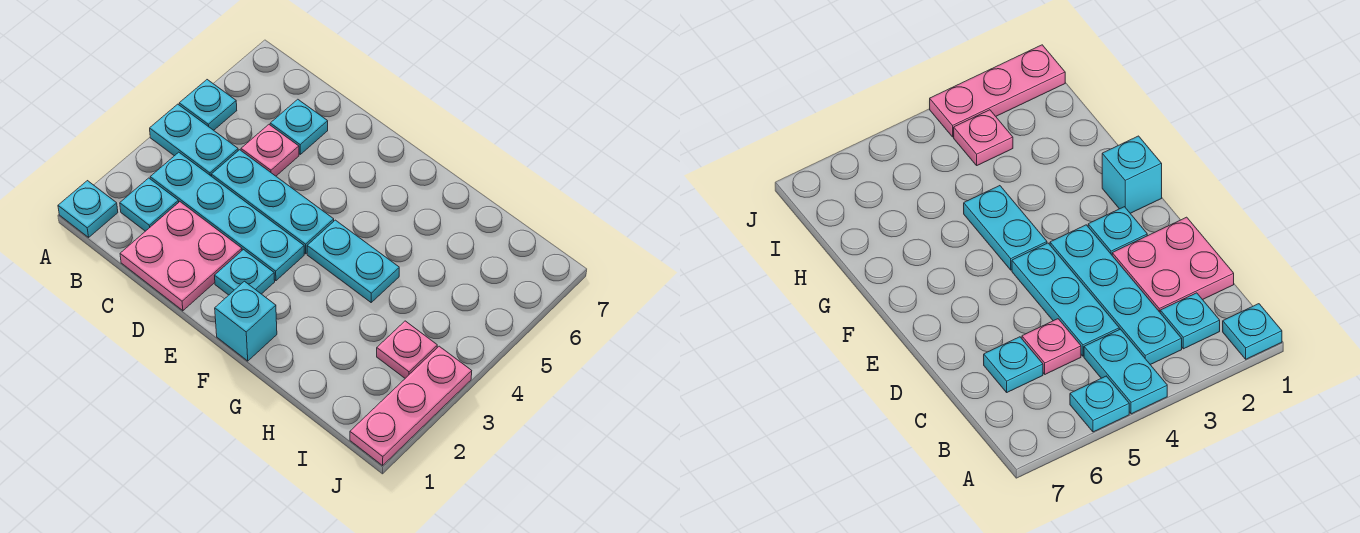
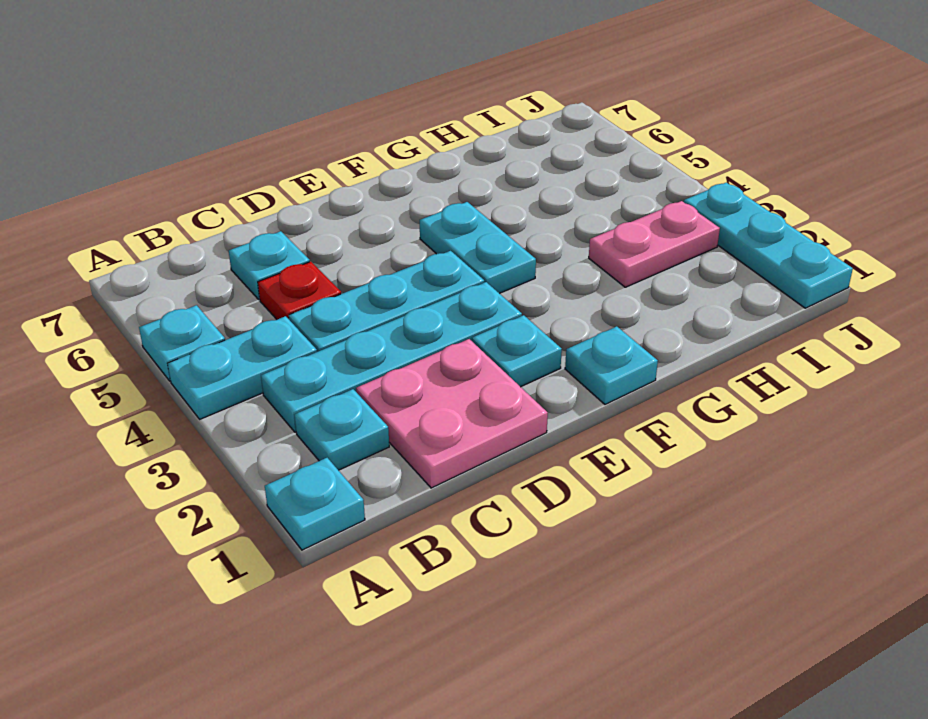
pink plate C5 level 1 -> red plate C5 level 1
cyan brick F1 level 1 -> cyan plate F1 level 1
cyan plate F4:G4 level 1 -> cyan plate F4:F5 level 1
pink plate I3 level 1 -> pink plate H3:I3 level 1
pink plate J1:J3 level 1 -> cyan plate J1:J3 level 1

